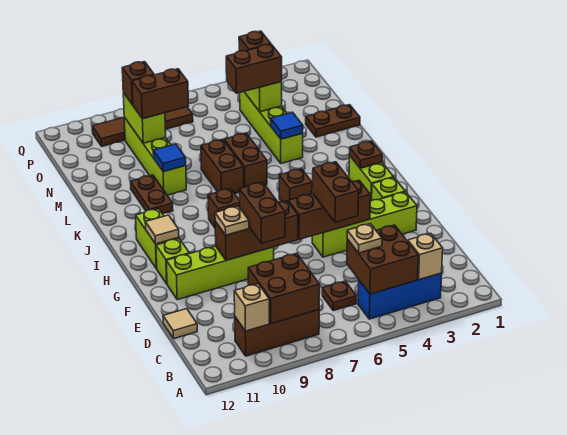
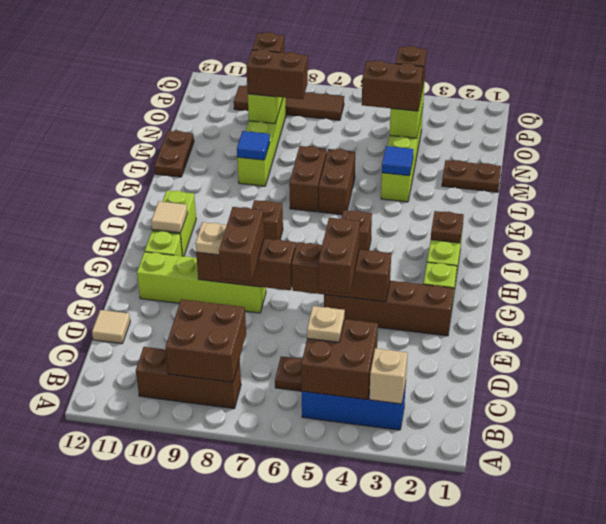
tan brick B10 level 2 -> none
lime brick F2:F5 level 1 -> brown brick F2:F5 level 1
brown plate K10:L10 level 1 -> brown plate L12:M12 level 1

